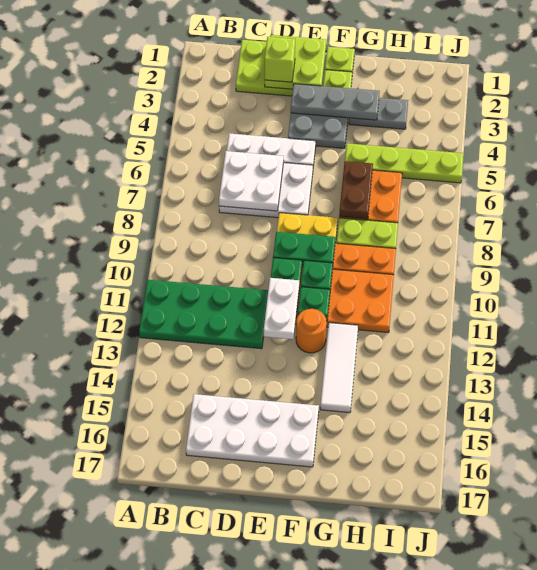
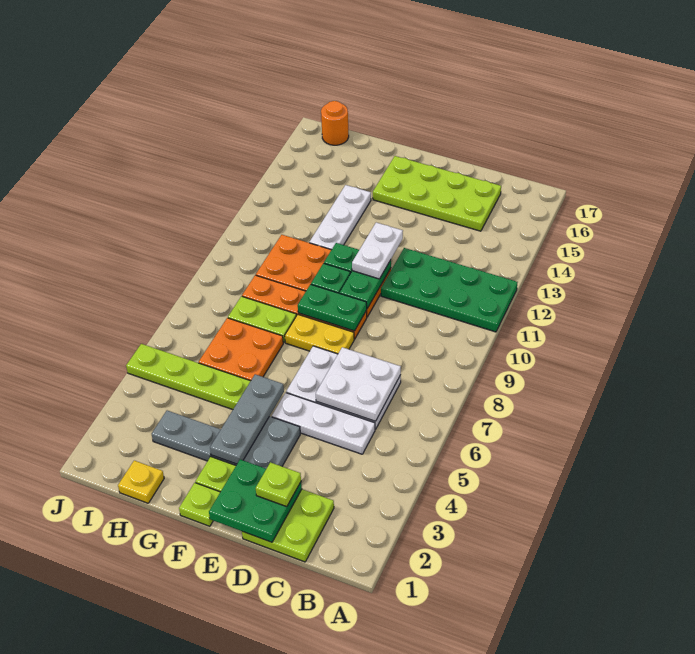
white plate C15:F16 level 1 -> lime plate C15:F16 level 1
lime plate D1:E2 level 2 -> green plate D1:E2 level 2
lime brick D2 level 3 -> lime plate D2 level 3
grey plate E3:G3 level 2 -> grey plate F3:F5 level 2
orange round brick F12 level 1 -> orange round brick I17 level 1
brown plate G6:G7 level 2 -> none
white tile G12:G14 level 1 -> white plate G12:G14 level 1
none -> yellow plate H1 level 1

